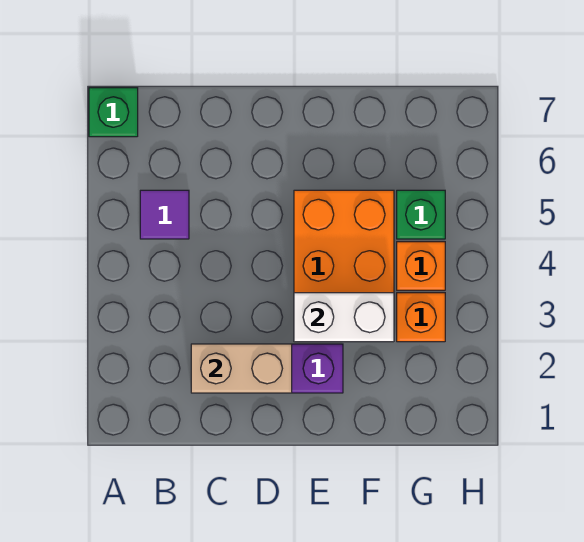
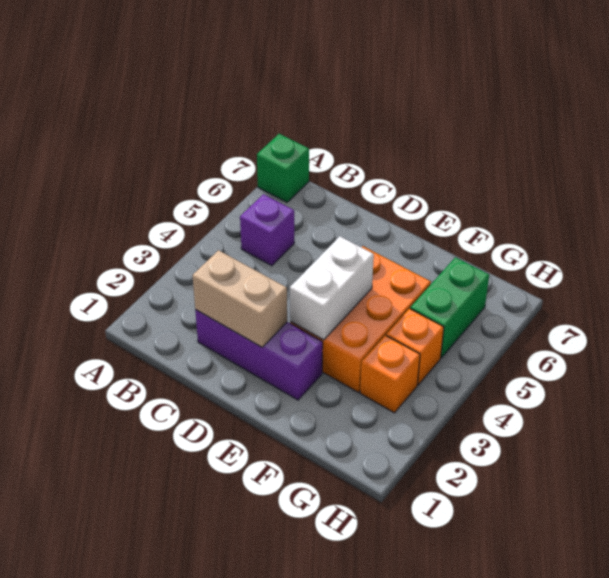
purple tile B5 level 1 -> purple brick B5 level 1
white brick E3:F3 level 2 -> white brick E3:E4 level 2
green brick G5 level 1 -> green brick G5:G6 level 1

